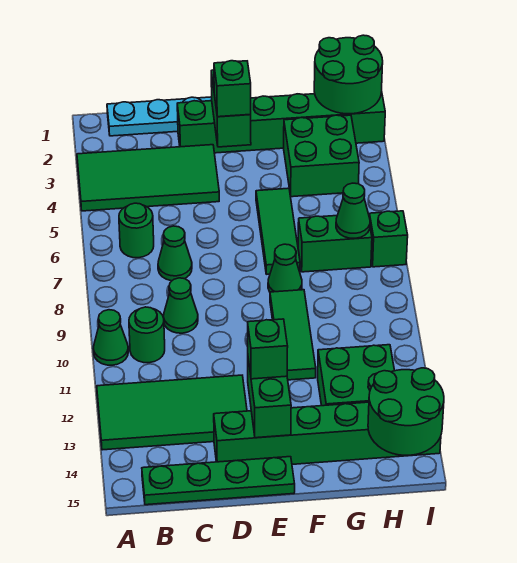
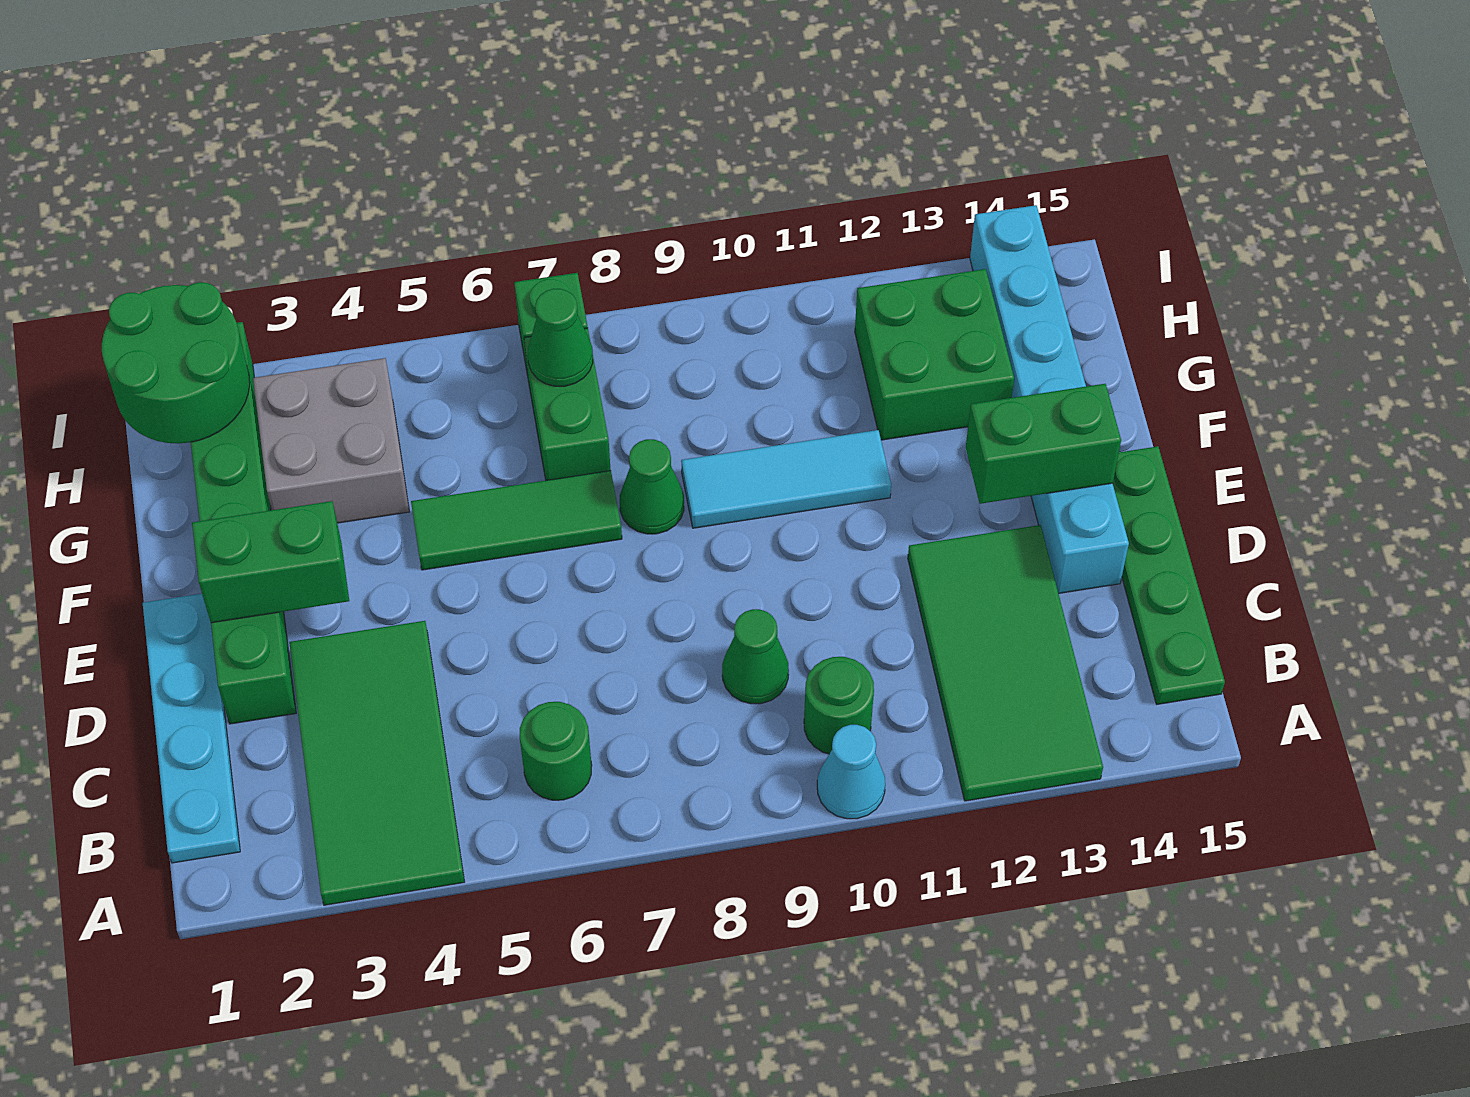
green cone A10 level 1 -> cyan cone A10 level 1
green cone C7 level 1 -> none
green brick D14:I14 level 1 -> cyan brick D14:I14 level 1
green brick E3 level 3 -> none
green brick E13 level 3 -> none
green tile F9:F11 level 1 -> cyan tile F9:F11 level 1
green brick G3:H4 level 1 -> grey brick G3:H4 level 1
green round brick H14:I15 level 2 -> none

